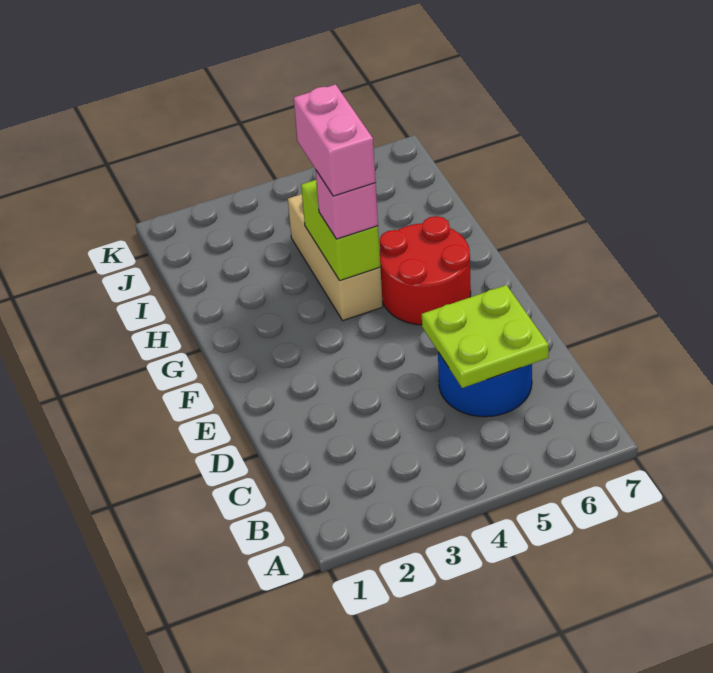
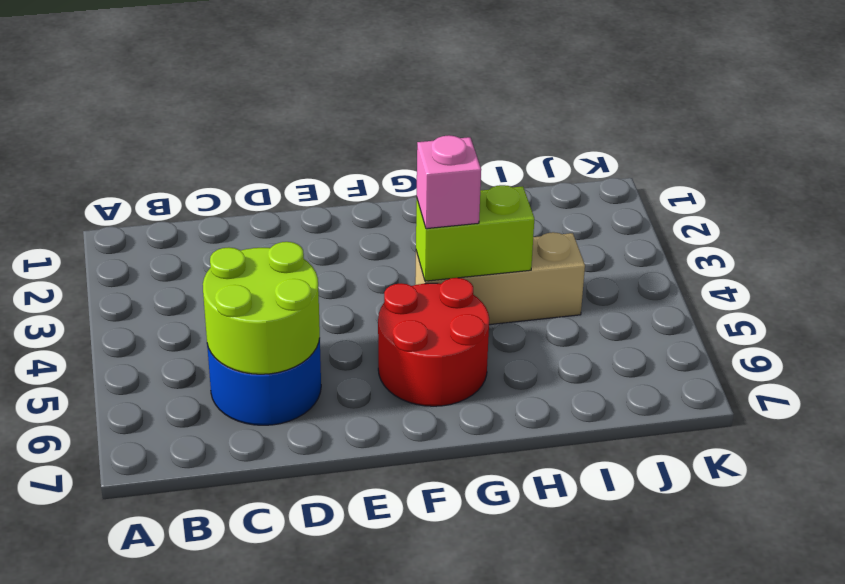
lime plate C5:D6 level 2 -> lime round brick C5:D6 level 2
pink brick G4:H4 level 4 -> none

